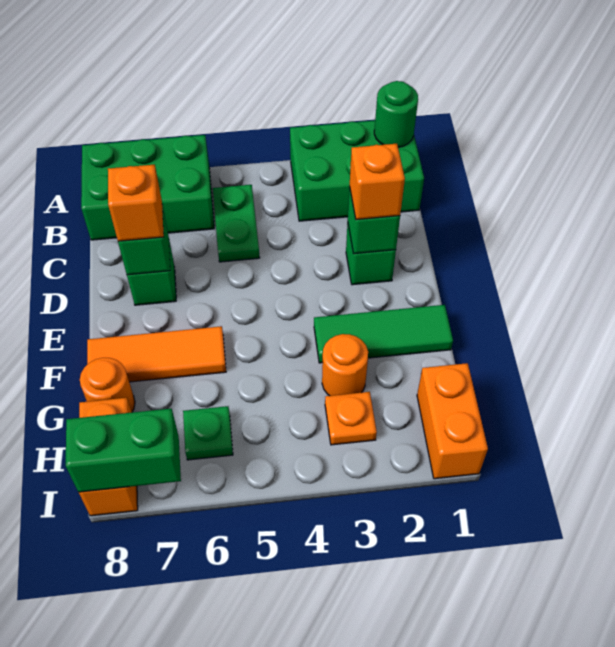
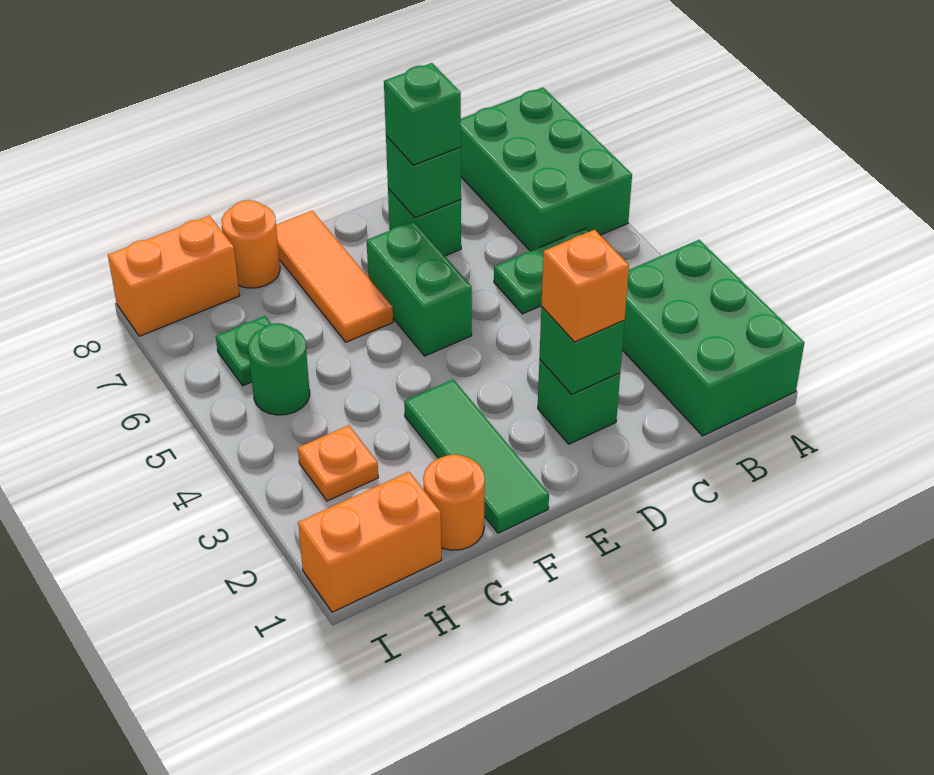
green round brick A1 level 2 -> green round brick H5 level 1
orange brick D7 level 3 -> green brick D7 level 3
orange round brick G3 level 1 -> orange round brick G1 level 1
green brick I7:I8 level 2 -> green brick E5:E6 level 1

